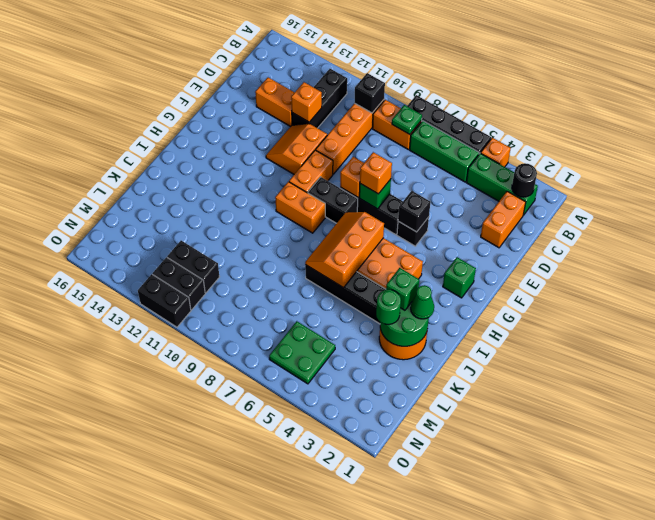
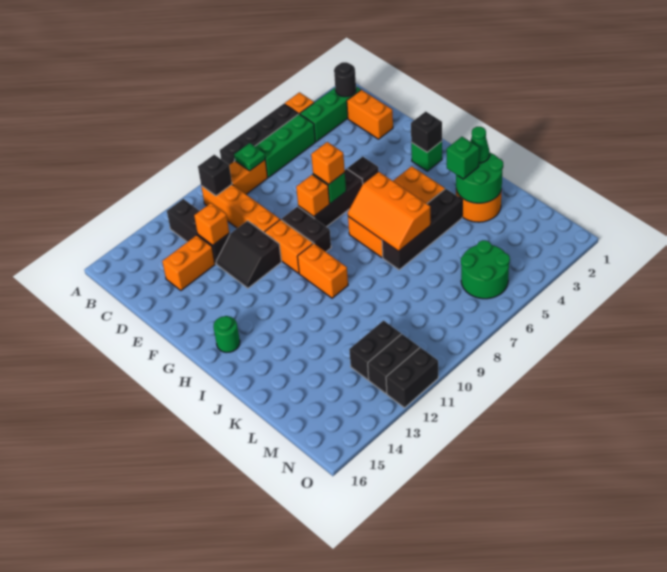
orange slope E11:F12 level 1 top 11 -> black slope E11:F12 level 1 top 11
black brick F5 level 2 -> black brick G2 level 2
black brick G8:G9 level 1 -> black brick F9:G9 level 1
orange brick H9:H10 level 1 -> orange brick H10:I10 level 1
green round brick K3 level 3 -> green round brick H15 level 1
green plate M5:N6 level 1 -> green round brick M5:N6 level 1

